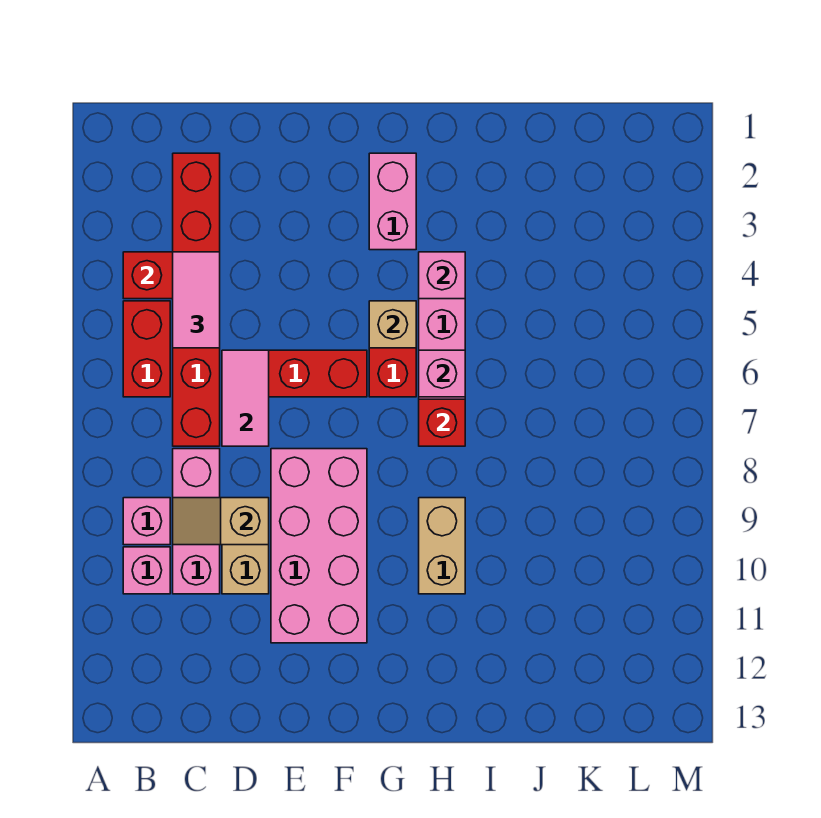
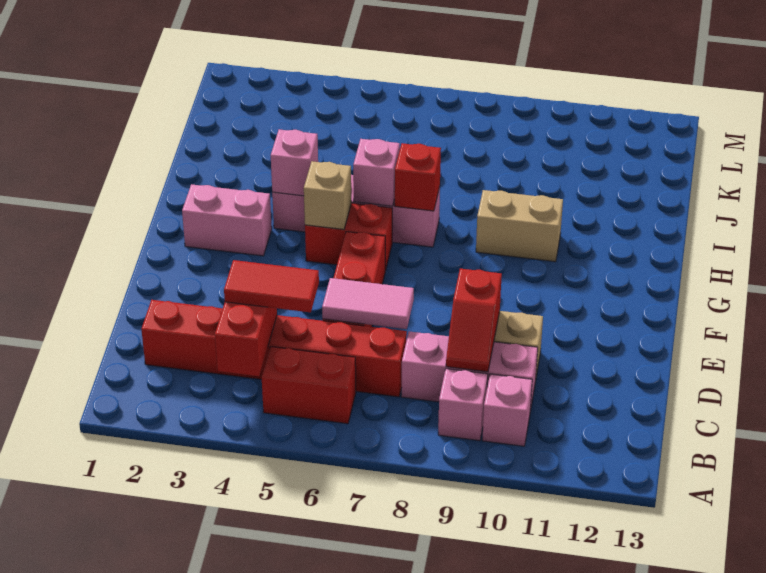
pink tile C4:C5 level 3 -> red tile C4:C5 level 3
tan slope C9:D9 level 2 top D -> red slope C9:D9 level 2 top D
pink brick E8:F11 level 1 -> none

